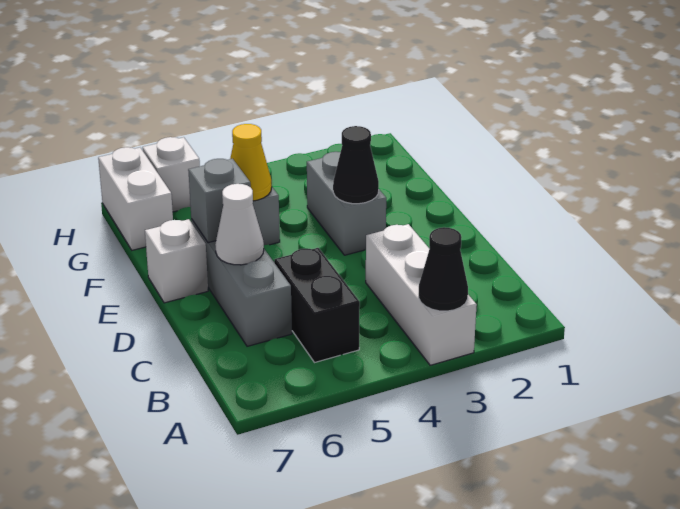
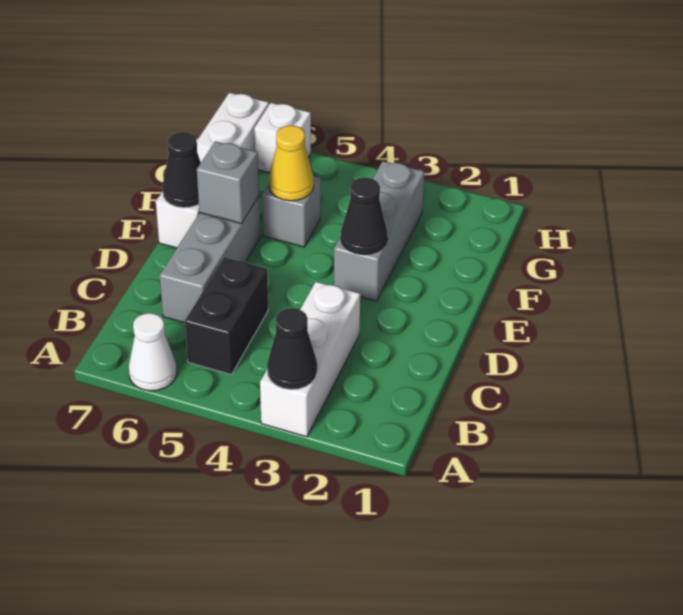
white cone D6 level 2 -> white cone A6 level 1
grey brick E3:F3 level 1 -> grey brick E3:G3 level 1
none -> black cone E7 level 2

